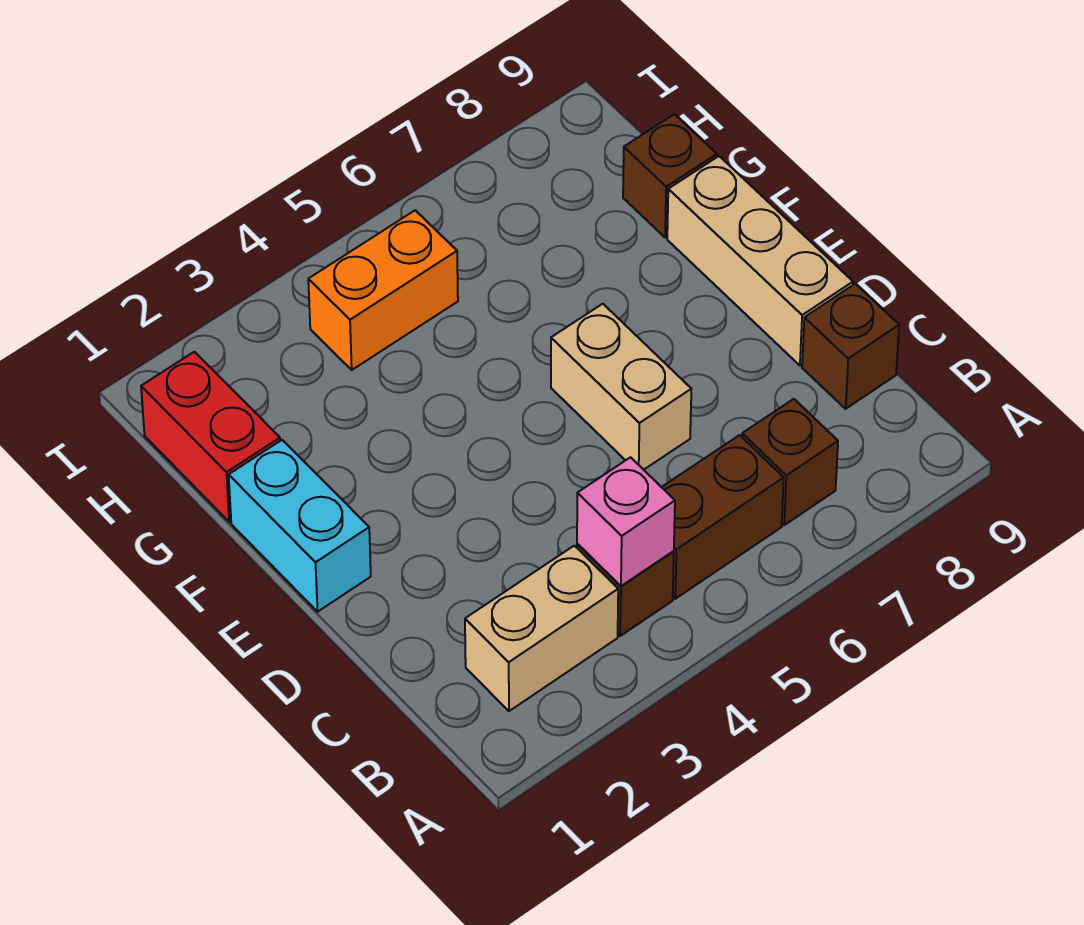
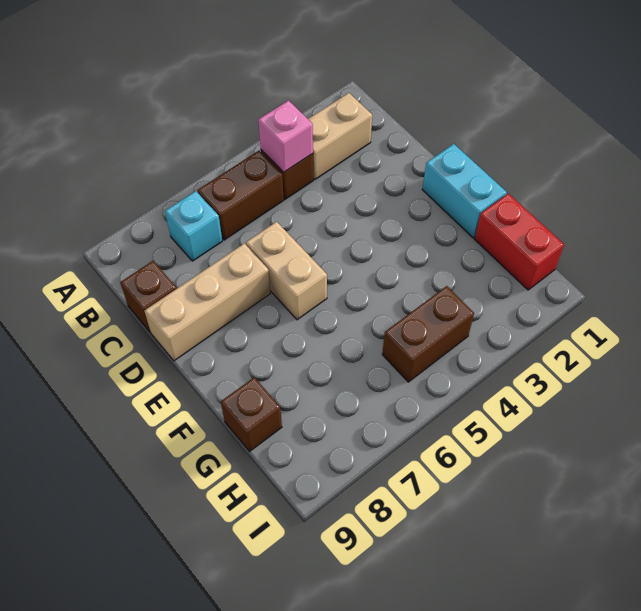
brown brick B7 level 1 -> cyan brick B7 level 1
tan brick D9:F9 level 1 -> tan brick D7:D9 level 1
orange brick H4:H5 level 1 -> brown brick H4:H5 level 1

